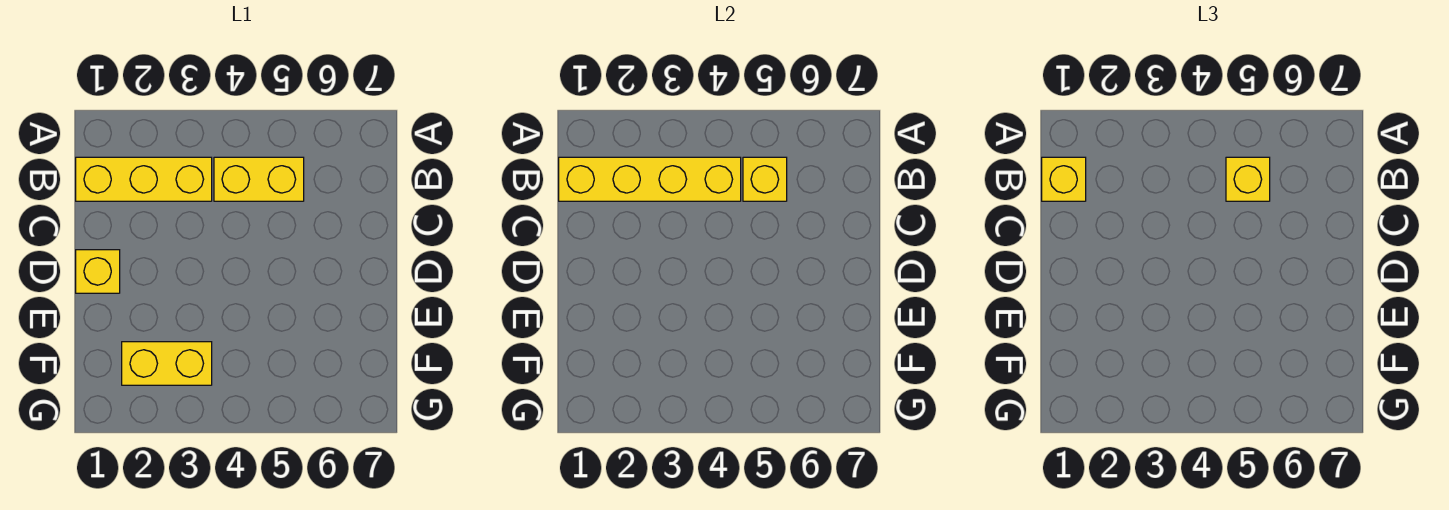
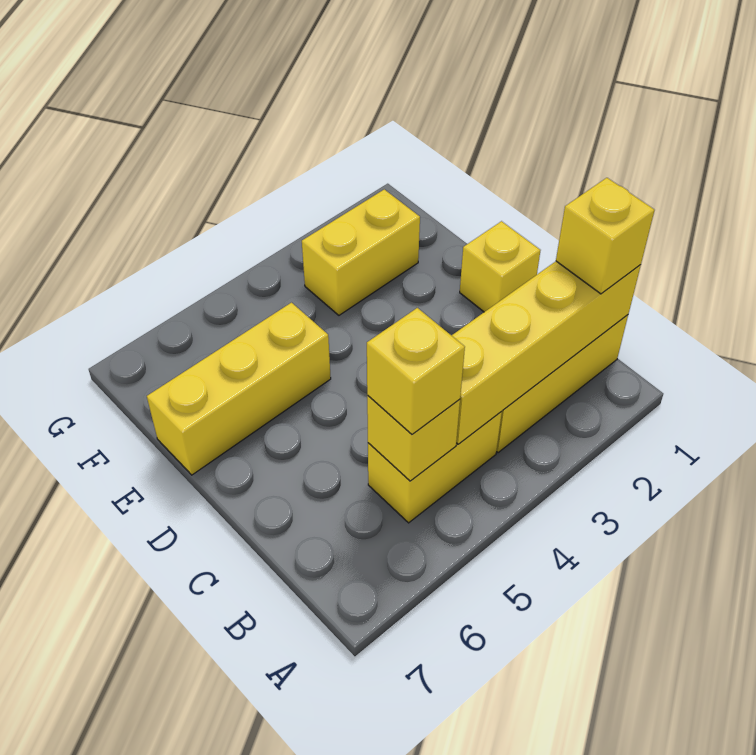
none -> yellow brick E5:E7 level 1

